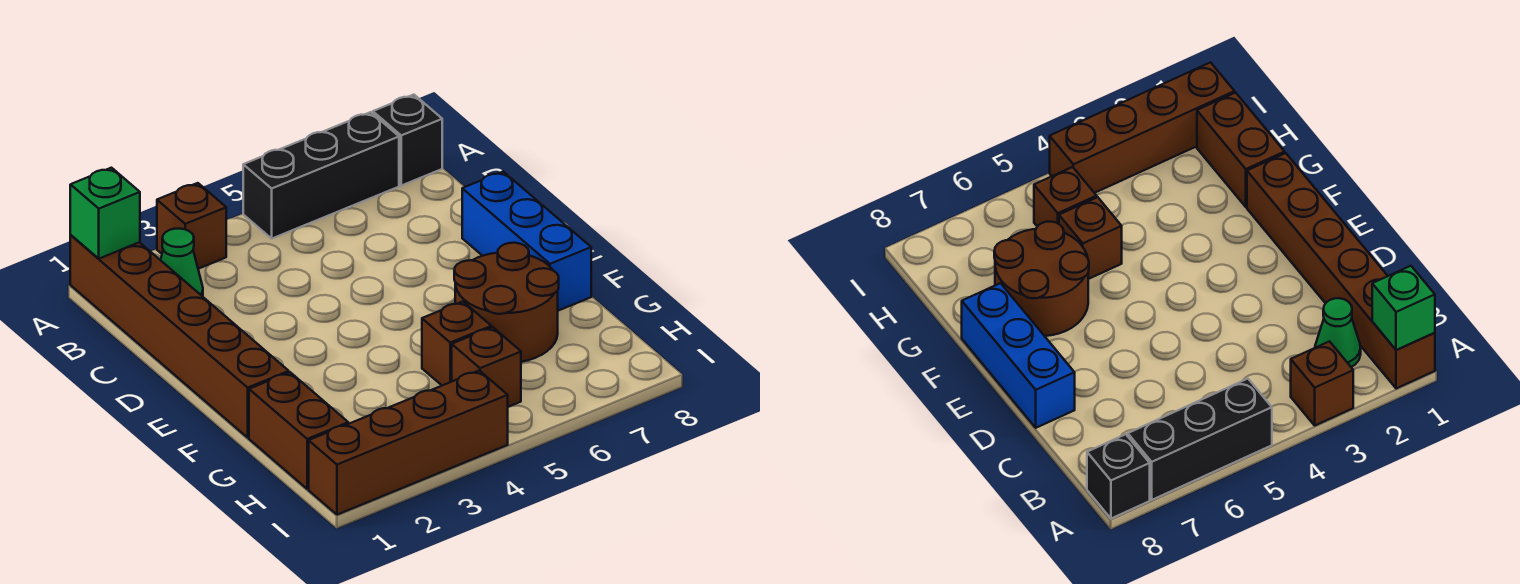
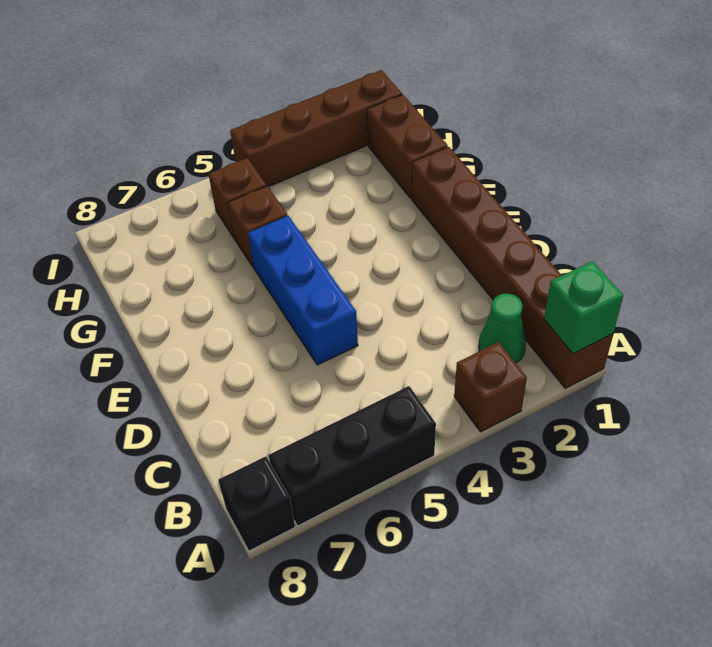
blue brick D8:F8 level 1 -> blue brick D5:F5 level 1
brown round brick F6:G7 level 1 -> none

